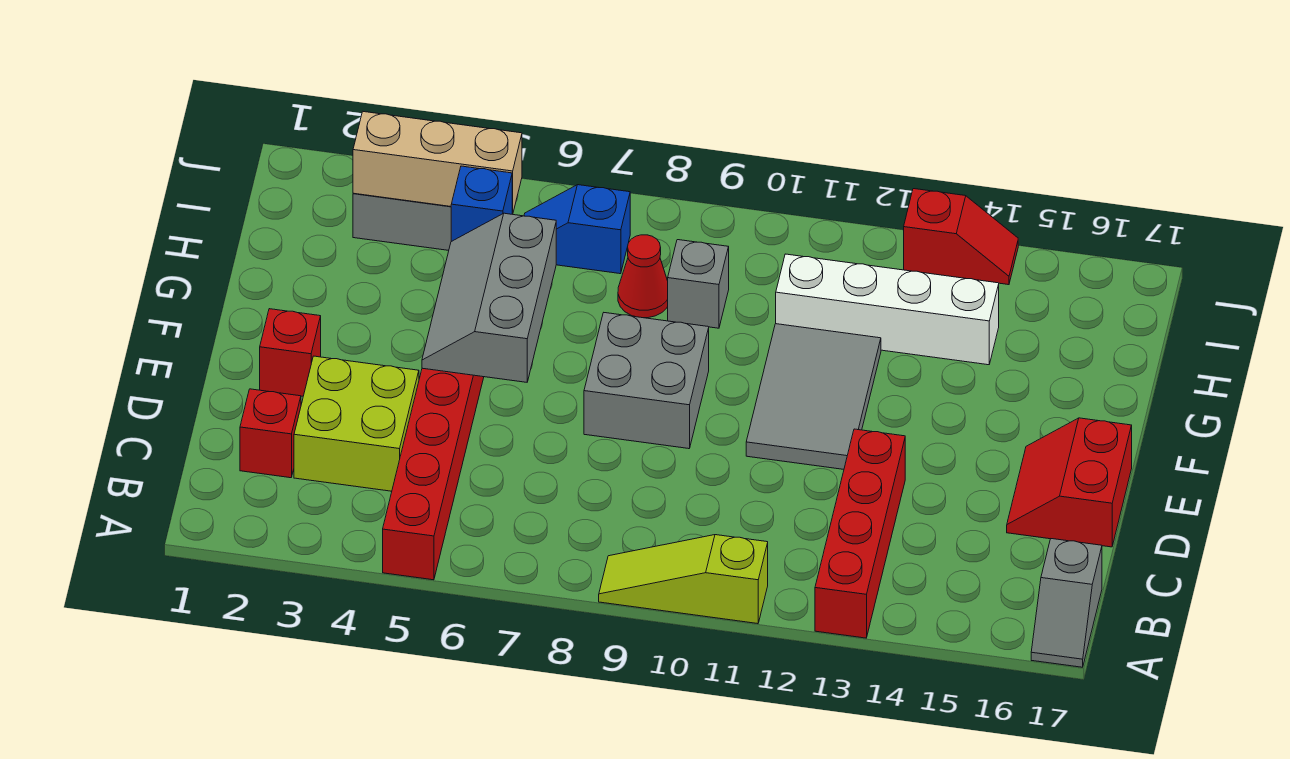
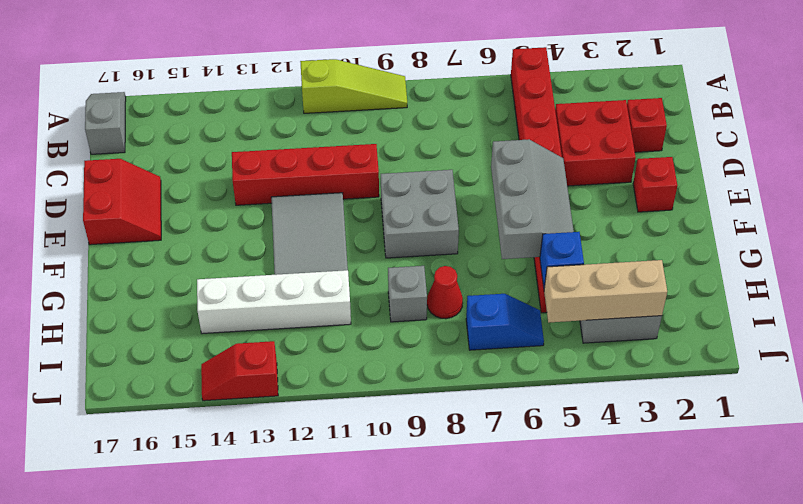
red brick A13:D13 level 1 -> red brick D10:D13 level 1
lime brick C3:D4 level 1 -> red brick C3:D4 level 1

